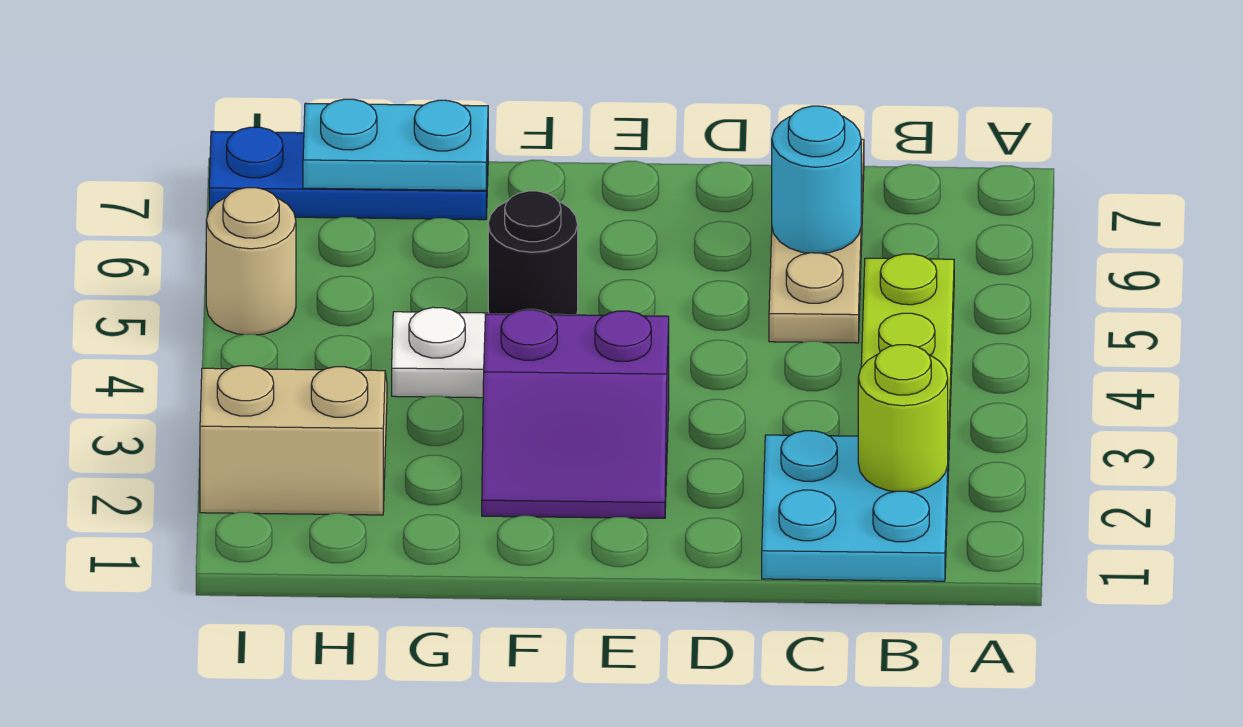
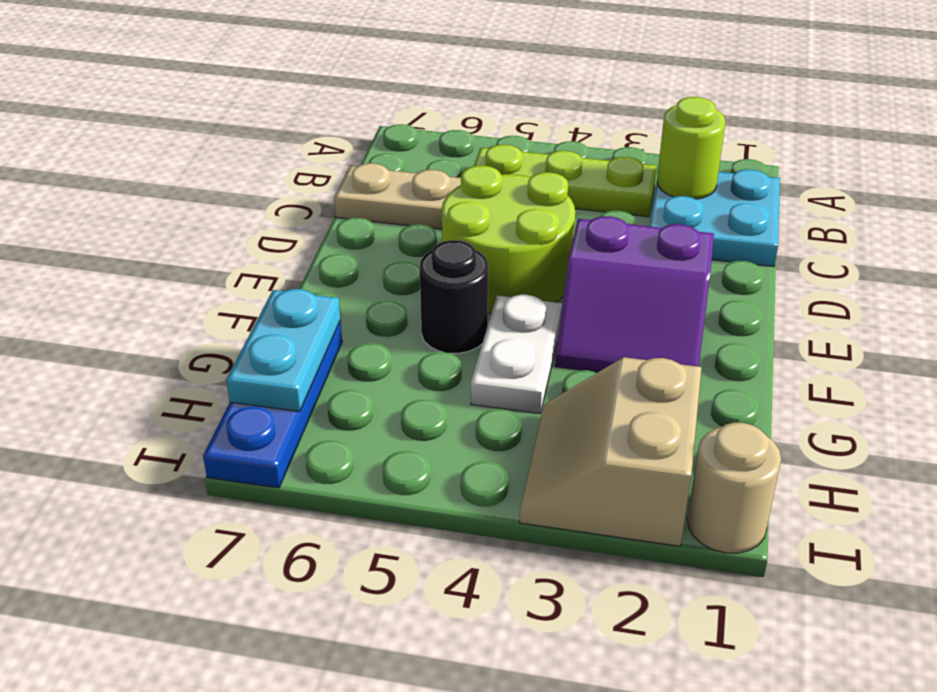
cyan round brick C6 level 2 -> none
none -> lime round brick D4:E5 level 1
purple slope E2:F3 level 1 top 3 -> purple slope E2:F3 level 1 top E
tan round brick I5 level 1 -> tan round brick I1 level 1

